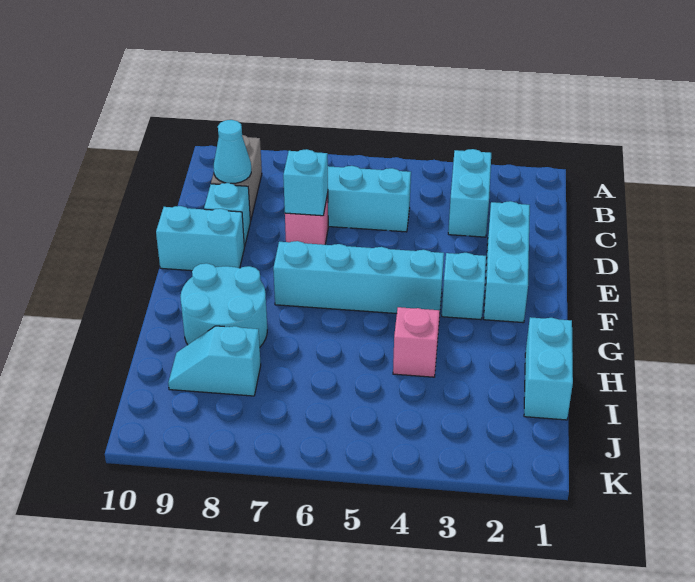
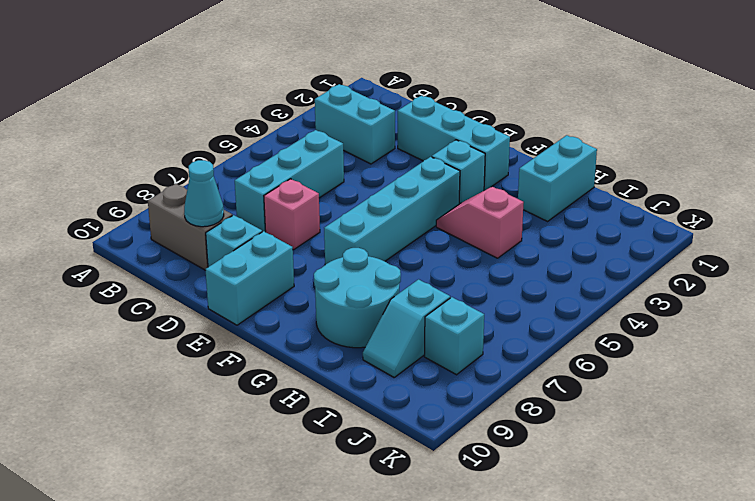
cyan brick D7 level 2 -> cyan brick J8 level 1
cyan brick H1:I1 level 1 -> cyan brick H1:H2 level 1

